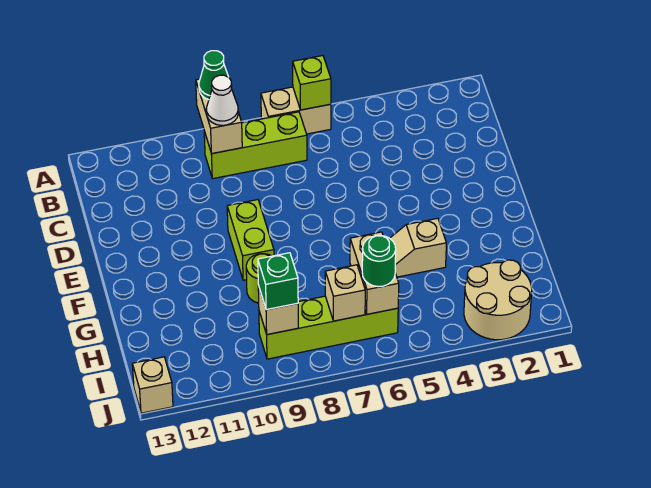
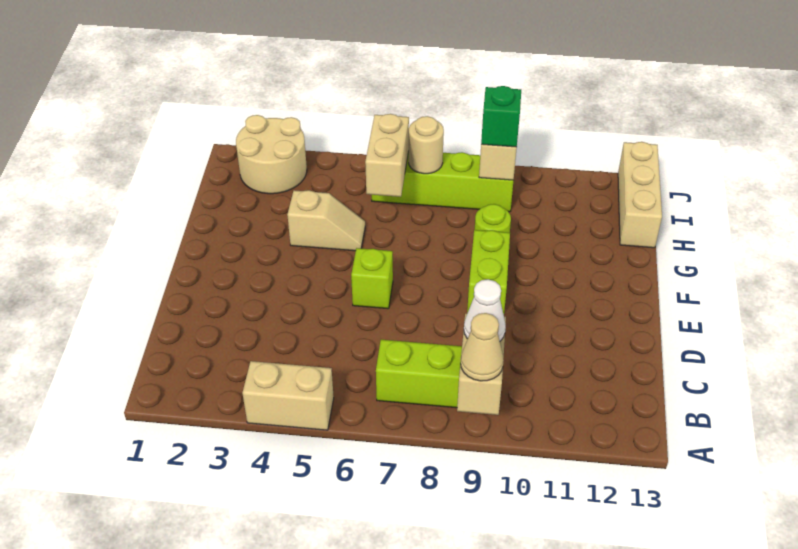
tan brick A6:A7 level 1 -> tan brick A4:A5 level 1
lime brick A6 level 2 -> lime brick E6 level 1
green cone A9 level 3 -> tan cone A9 level 3
green round brick I6 level 3 -> none
tan brick I7 level 2 -> tan round brick I7 level 2
tan brick J13 level 1 -> tan brick H13:J13 level 1

